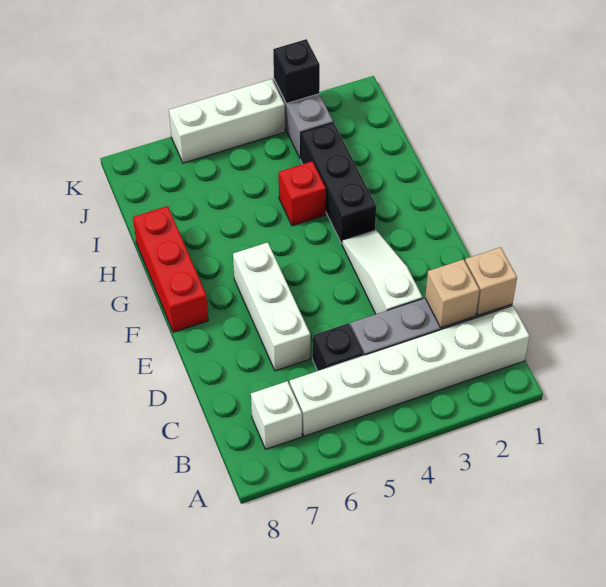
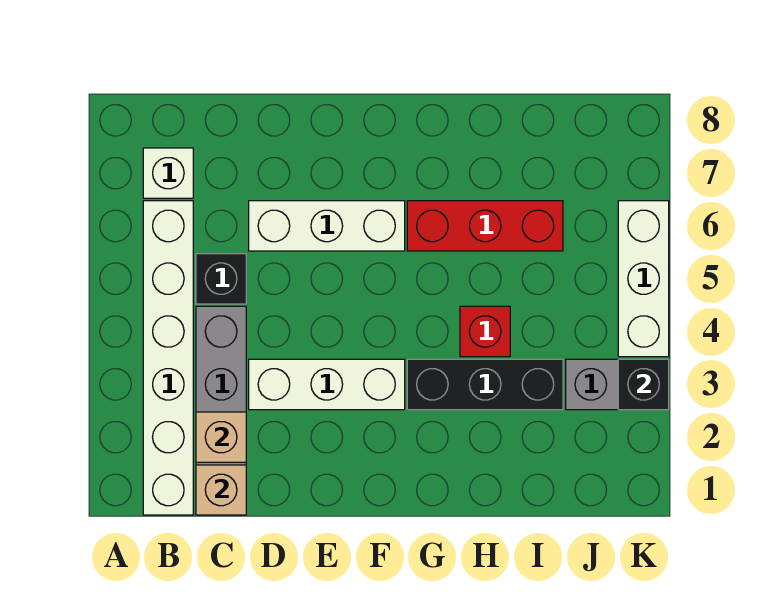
white slope D3:F3 level 1 top D -> white brick D3:F3 level 1
red brick F8:H8 level 1 -> red brick G6:I6 level 1

